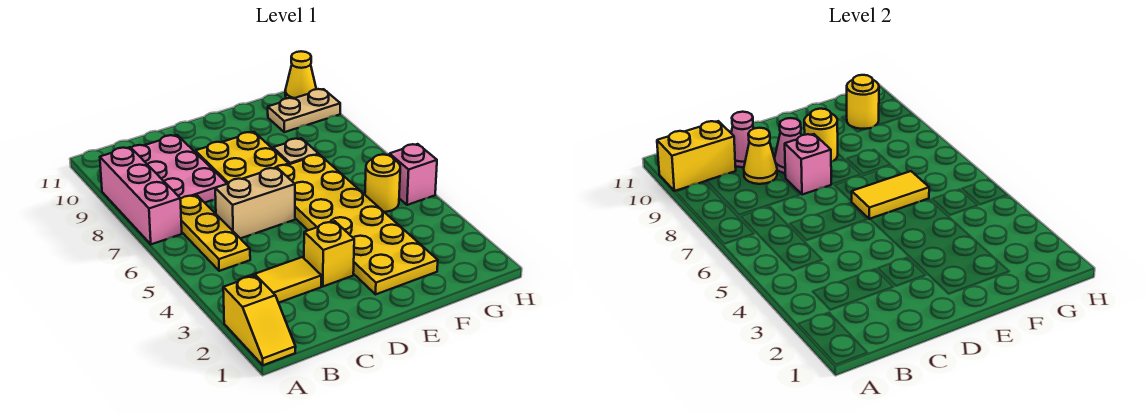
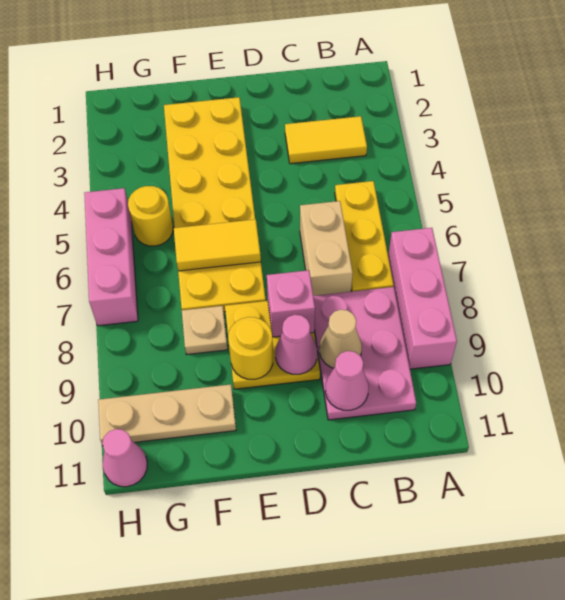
yellow slope A1:A2 level 1 top 2 -> none
yellow brick A10:B10 level 2 -> none
tan brick C6:D6 level 1 -> tan brick C6:C7 level 1
yellow cone C9 level 2 -> tan cone C9 level 2
yellow brick D3 level 1 -> none
tan plate G10:H10 level 1 -> tan plate F10:H10 level 1
yellow round brick G10 level 2 -> none
pink brick H5 level 1 -> pink brick H5:H7 level 1
yellow cone H11 level 1 -> pink cone H11 level 1

